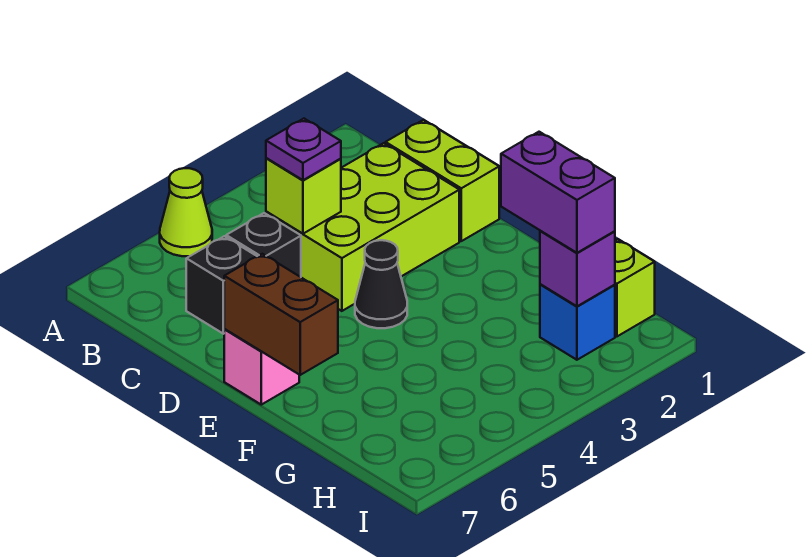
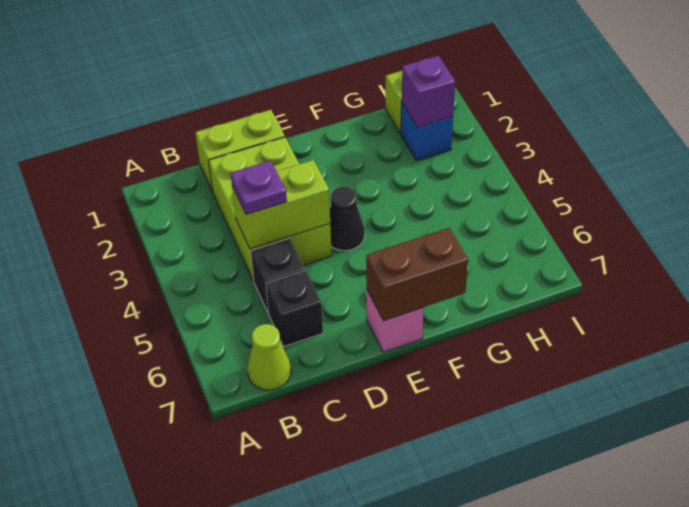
lime cone A5 level 1 -> lime cone B7 level 1
lime brick C4 level 2 -> lime brick C4:D4 level 2
purple brick G2:H2 level 3 -> none

